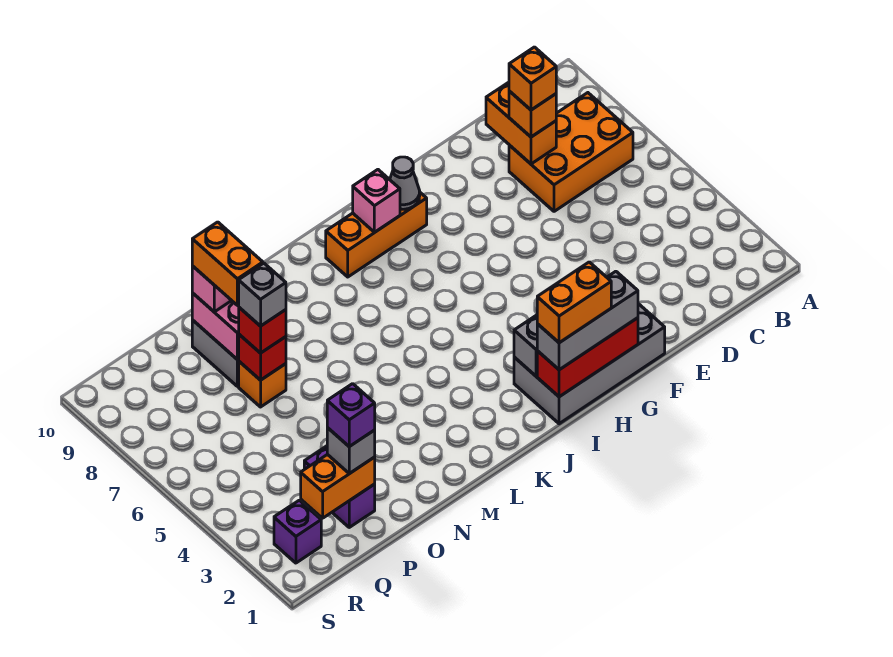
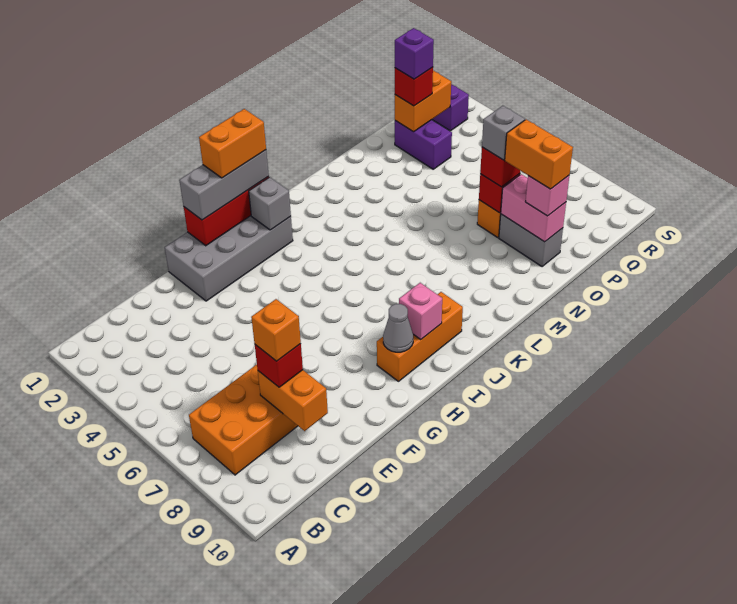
orange brick D8 level 3 -> red brick D8 level 3
grey brick P2 level 3 -> red brick P2 level 3

